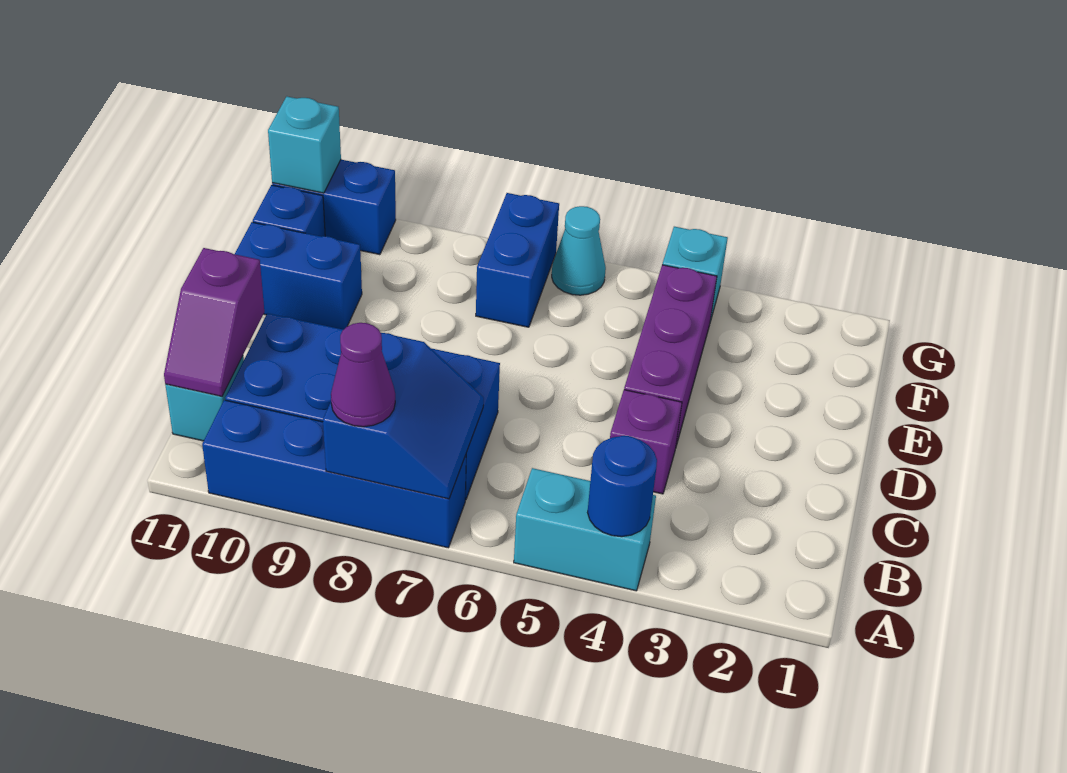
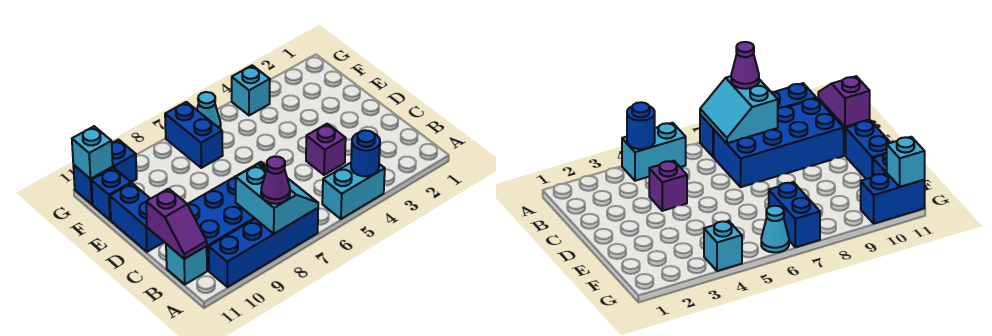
blue slope A7:B8 level 2 top 8 -> cyan slope A7:B8 level 2 top 8
purple brick D4:F4 level 1 -> none
blue brick E10:E11 level 1 -> blue brick D11:E11 level 1

